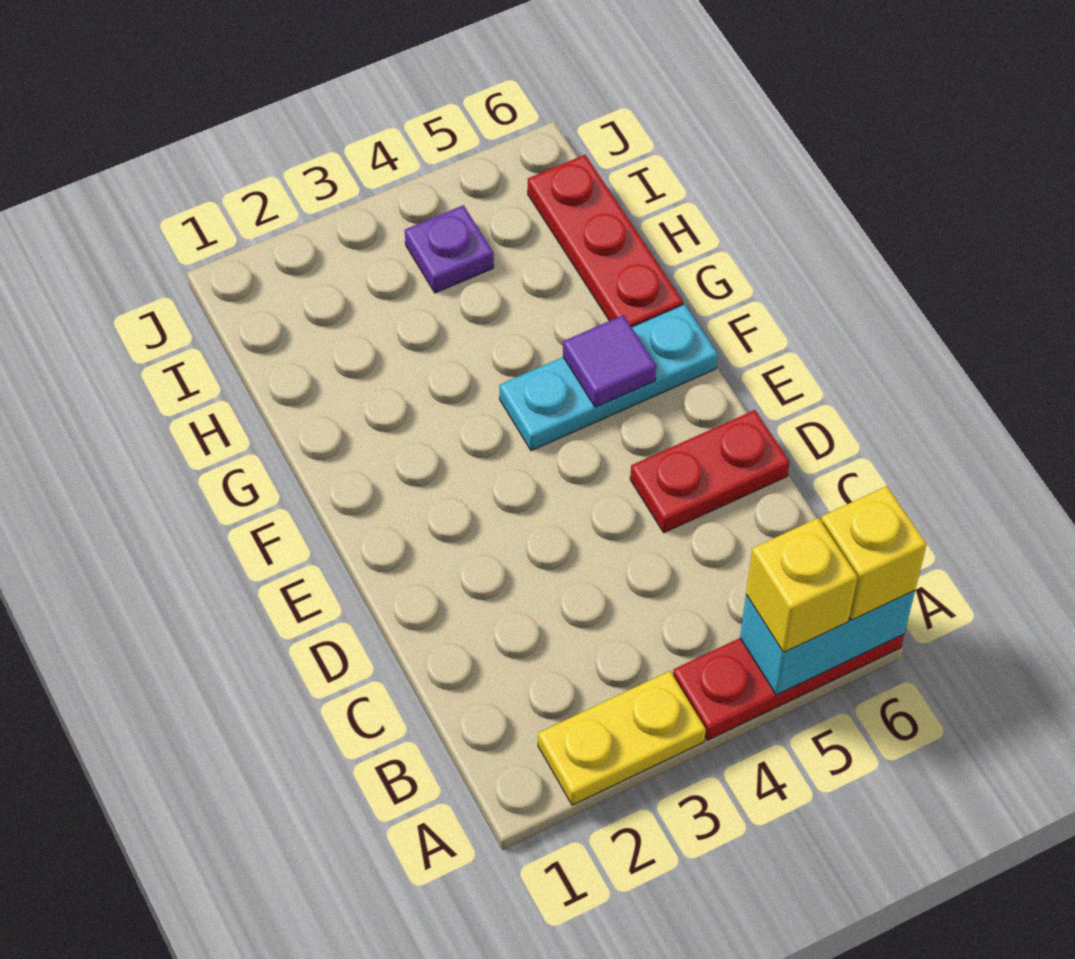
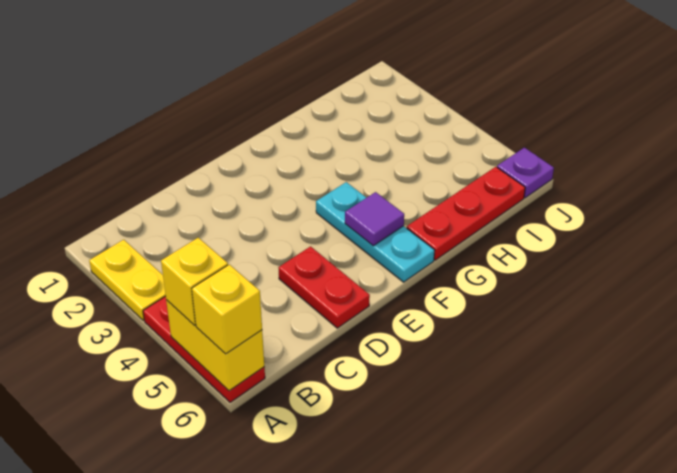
cyan brick A5:A6 level 2 -> yellow brick A5:A6 level 2
purple plate I4 level 1 -> purple plate J6 level 1

